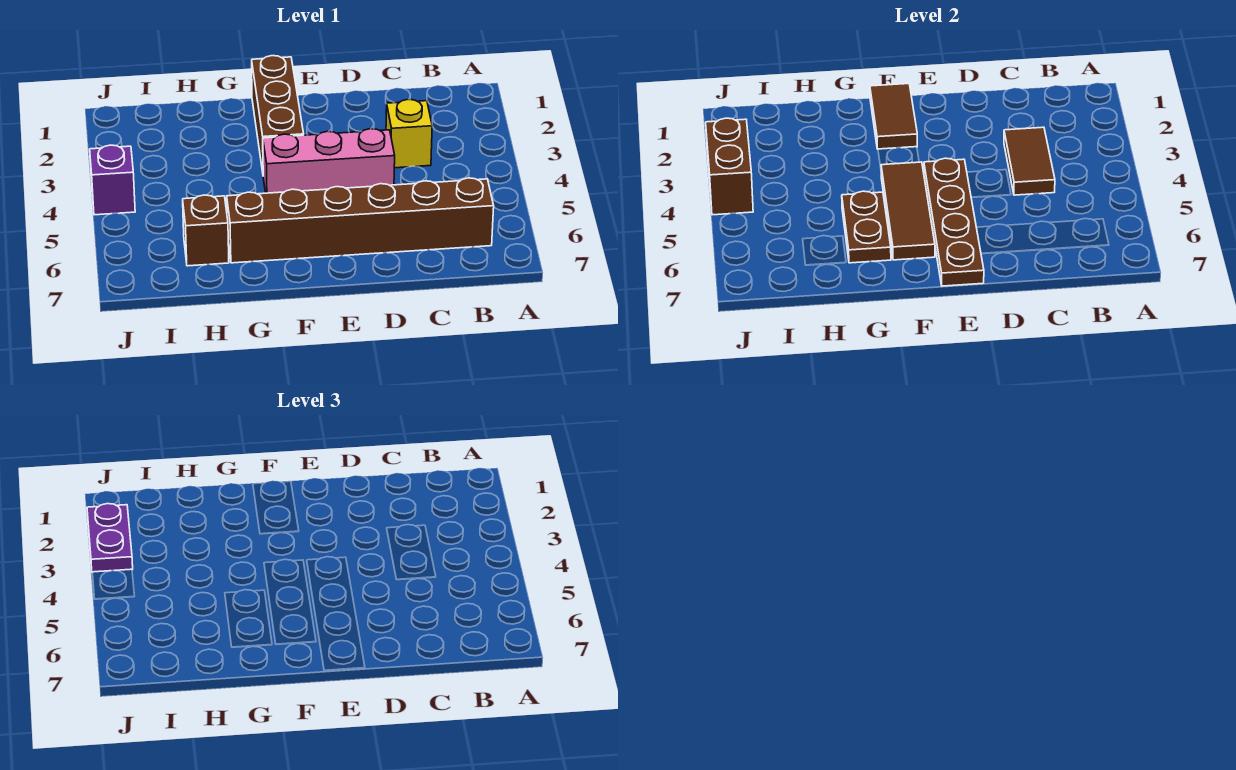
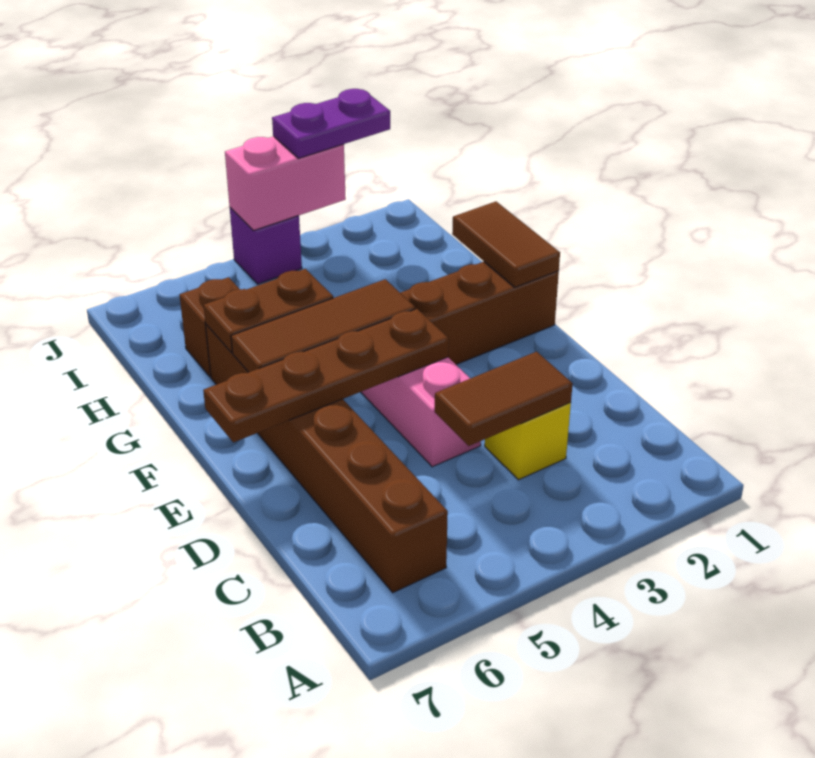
brown tile F1:F2 level 2 -> brown tile F1:G1 level 2
brown brick J3:J4 level 2 -> pink brick J3:J4 level 2

